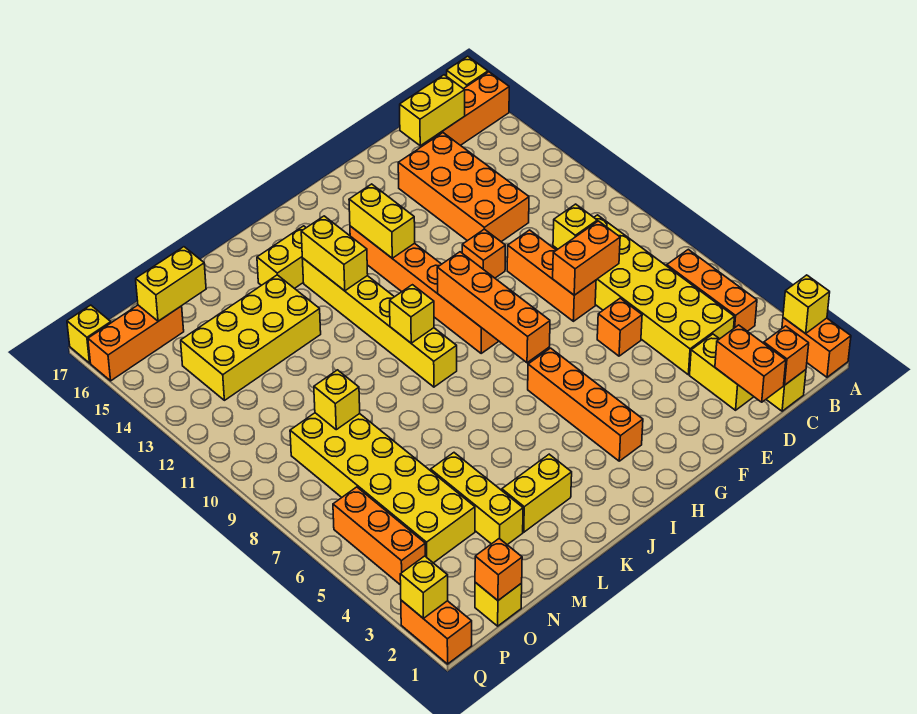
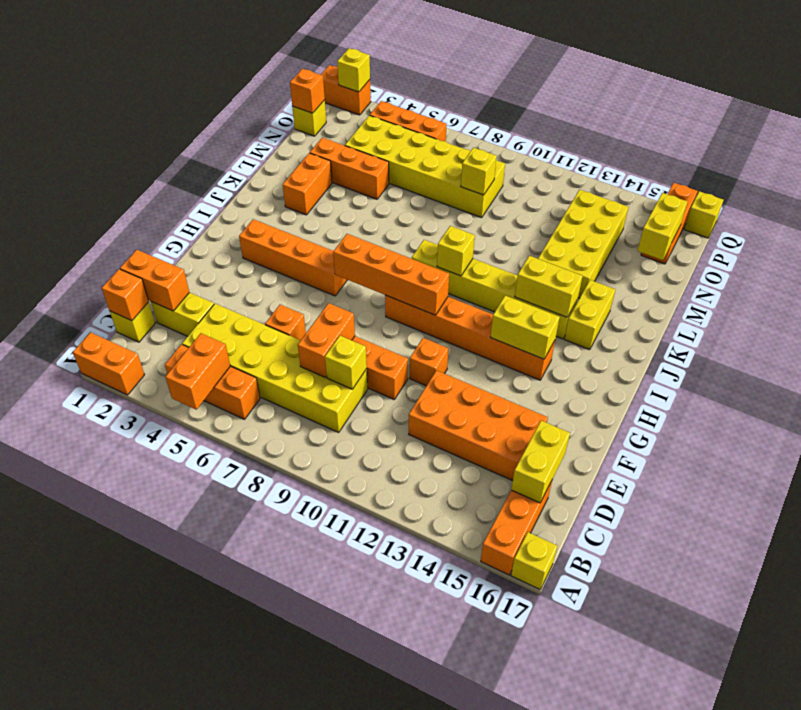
yellow brick A2 level 2 -> none
none -> orange brick A5:B5 level 2
yellow brick K3:L3 level 1 -> orange brick K3:L3 level 1
yellow brick M3:M5 level 1 -> orange brick M3:M5 level 1

